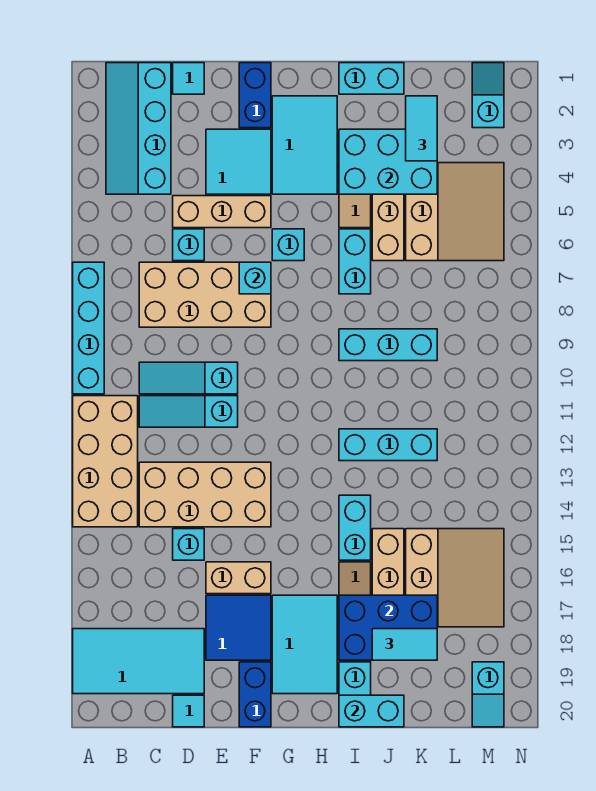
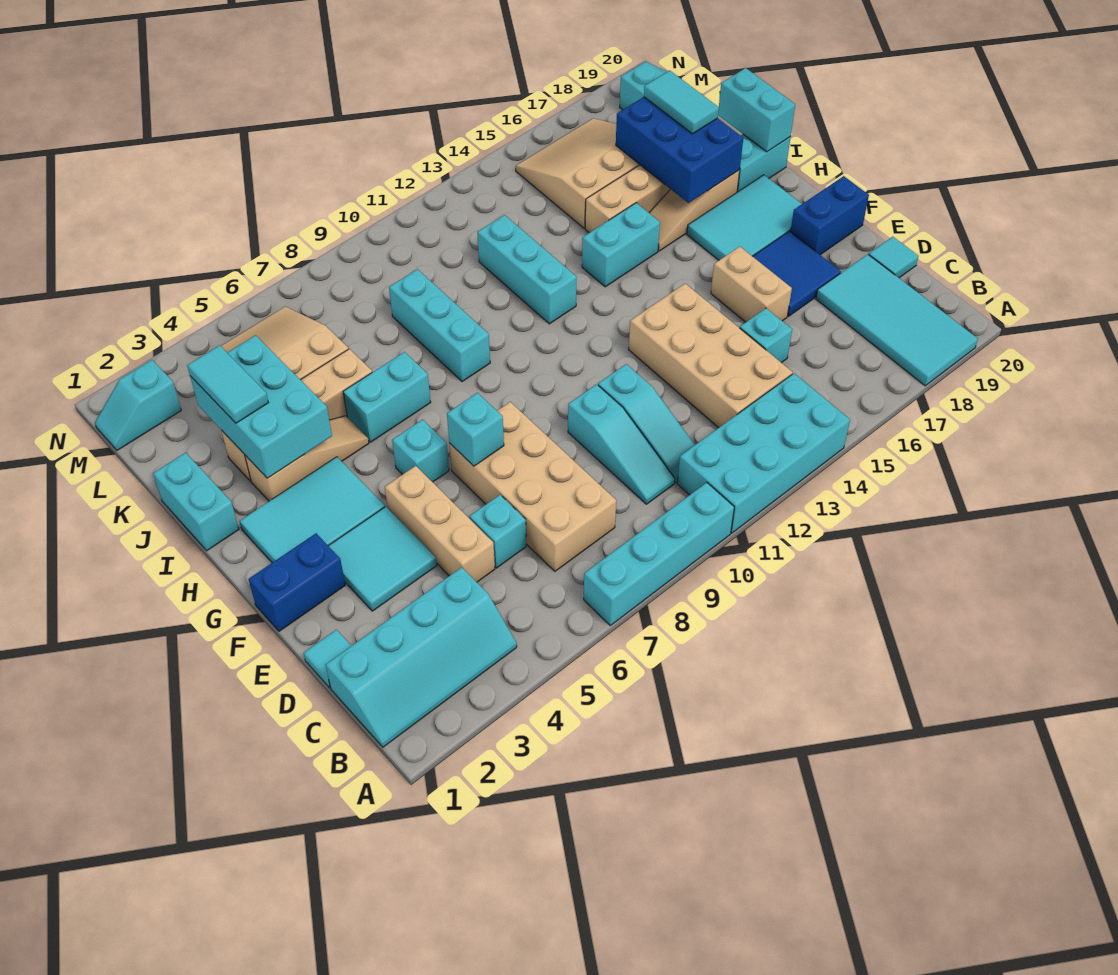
tan brick A11:B14 level 1 -> cyan brick A11:B14 level 1
cyan tile K2:K3 level 3 -> cyan tile J3:K3 level 3

